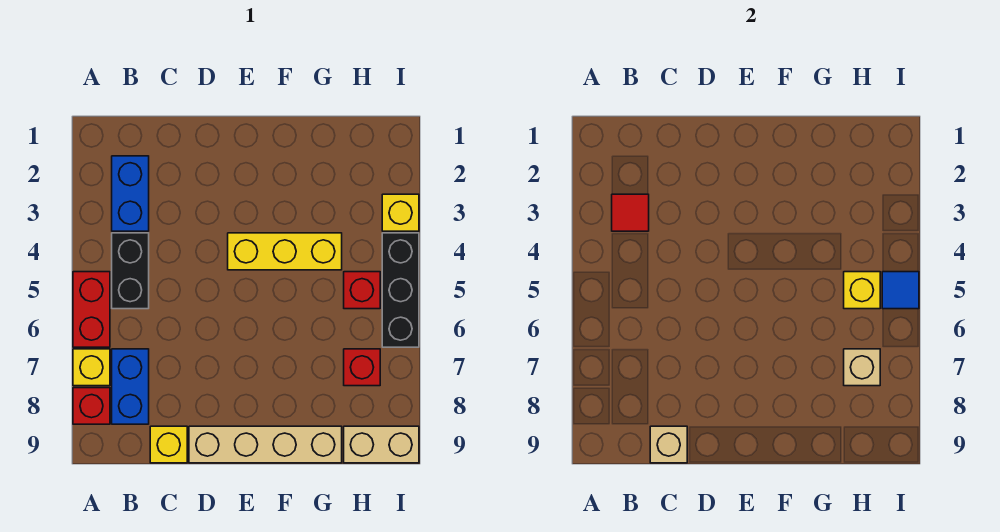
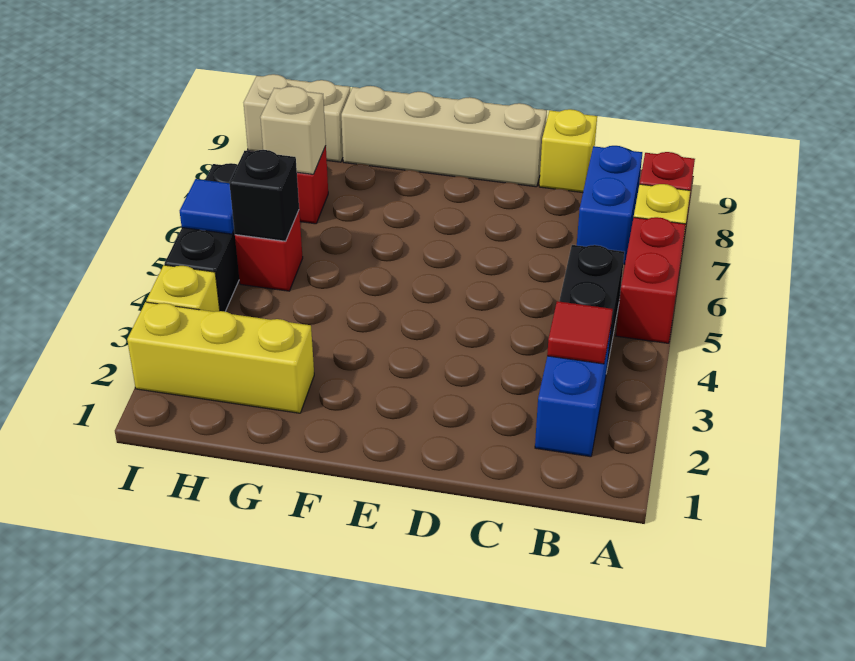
tan brick C9 level 2 -> none
yellow brick E4:G4 level 1 -> yellow brick G2:I2 level 1
yellow brick H5 level 2 -> black brick H5 level 2

